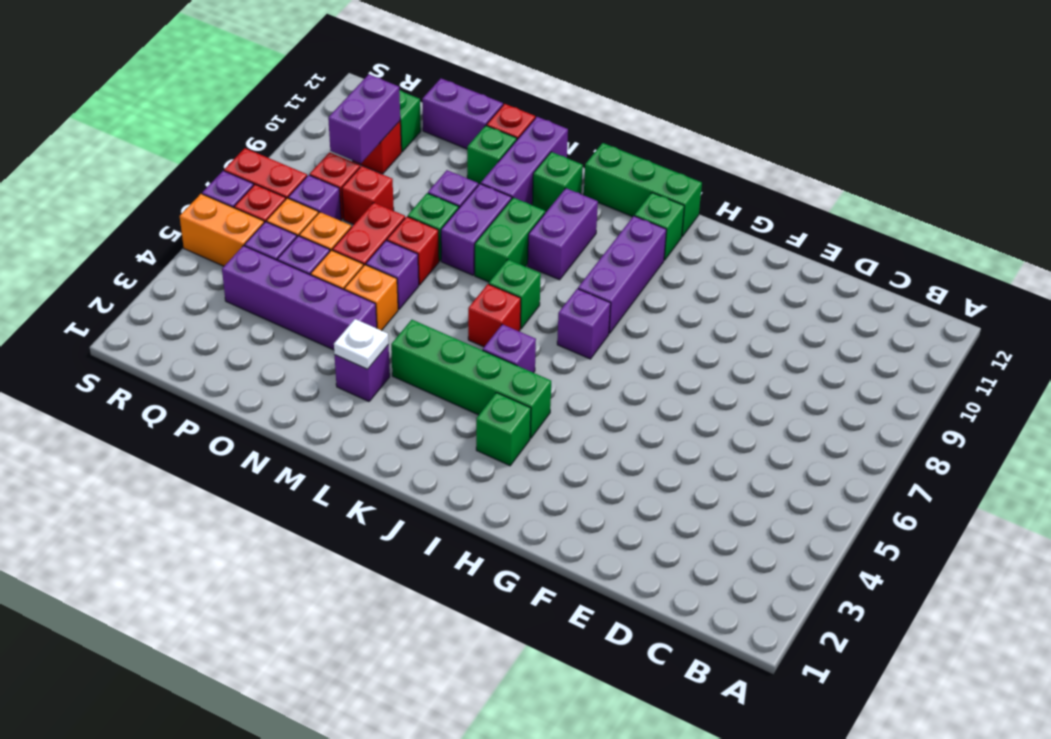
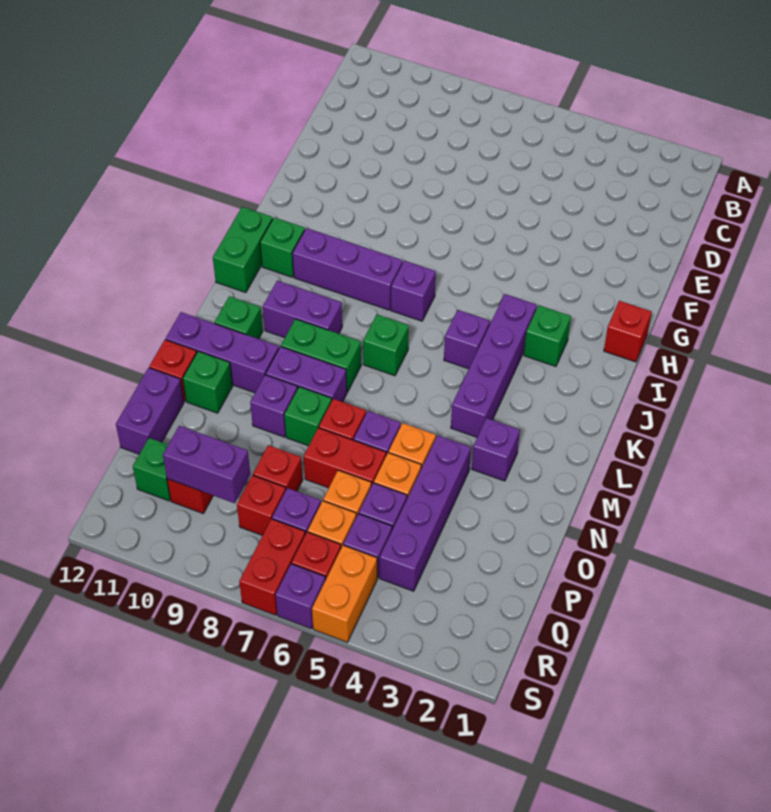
green brick I4:L4 level 1 -> purple brick I4:L4 level 1
green brick I12:K12 level 1 -> green brick I12:J12 level 1
red brick K6 level 1 -> red brick H1 level 1
white plate M3 level 2 -> none

